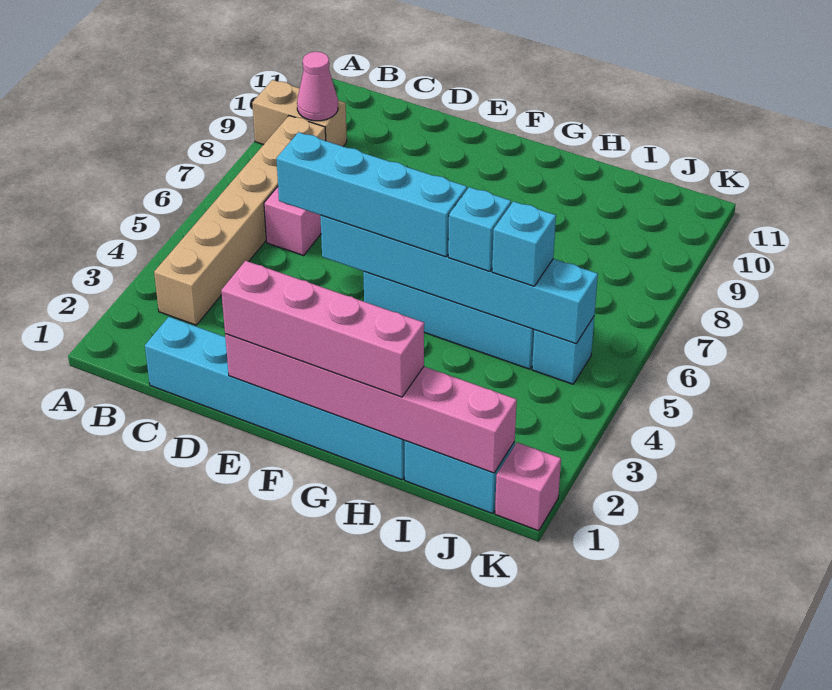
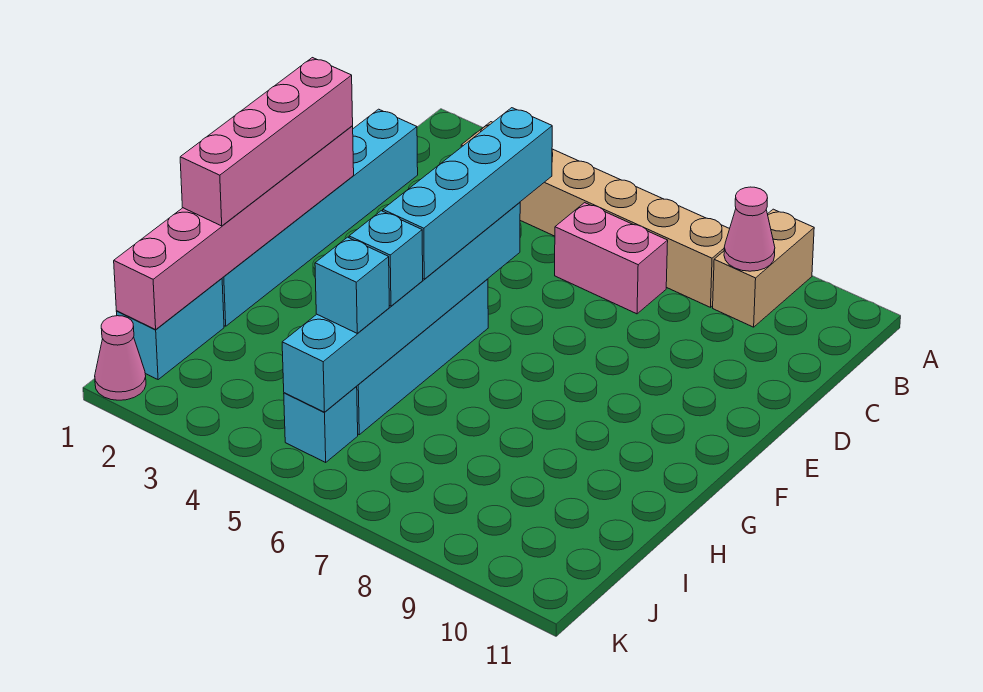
pink brick K1 level 1 -> pink cone K1 level 1

